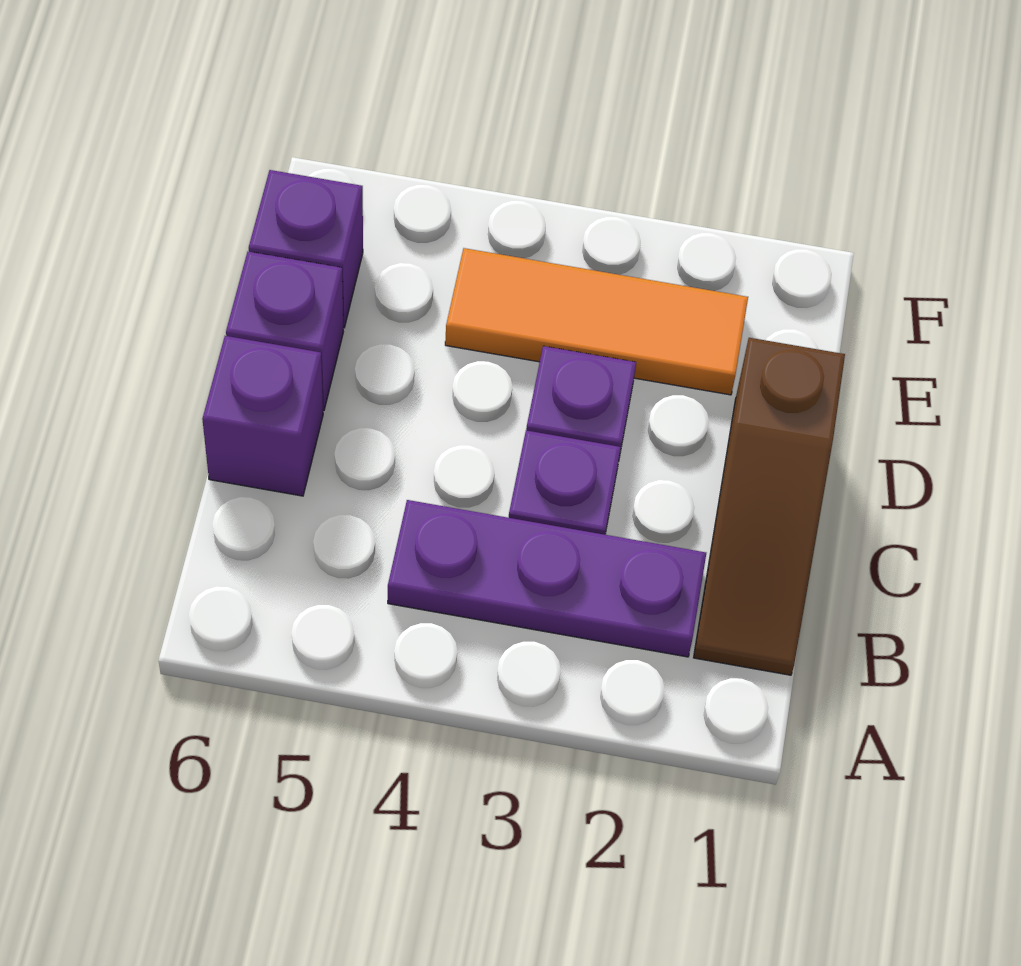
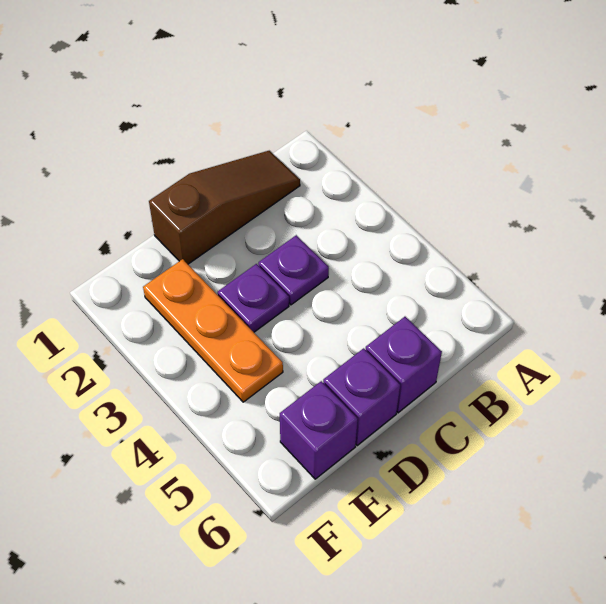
purple plate B2:B4 level 1 -> none
orange tile E2:E4 level 1 -> orange plate E2:E4 level 1

